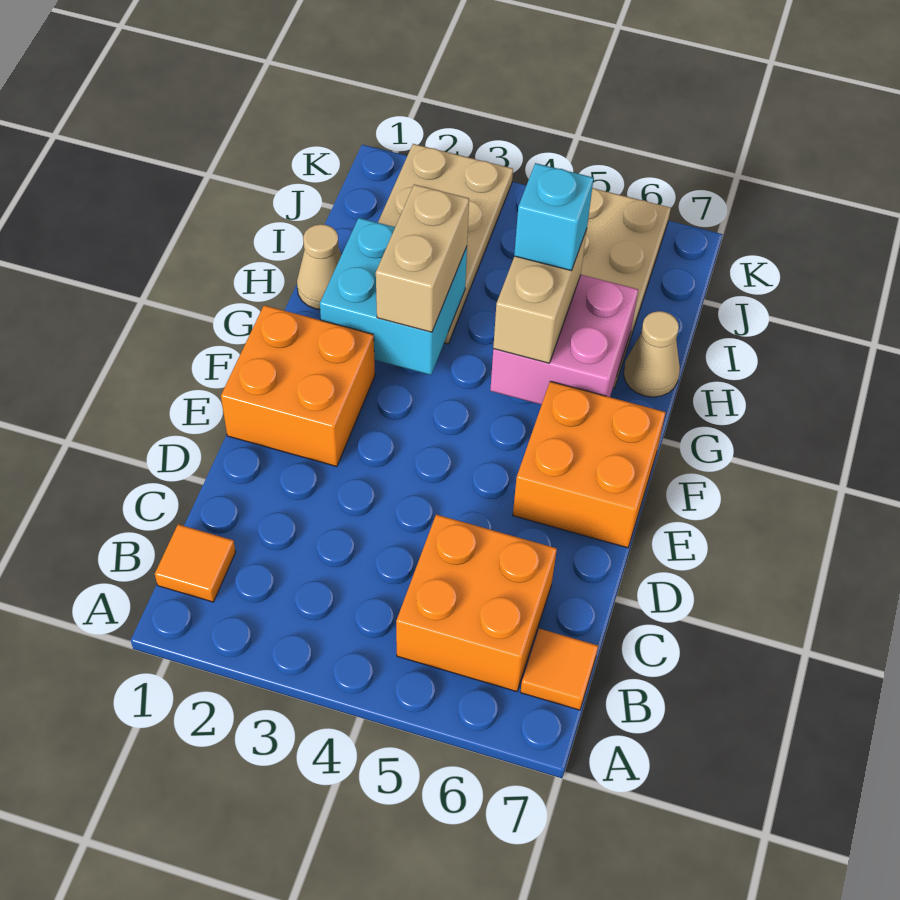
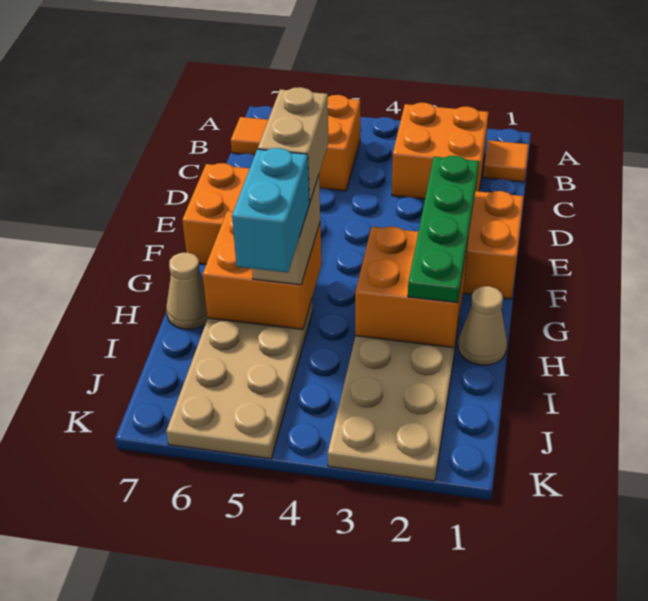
none -> orange brick B2:C3 level 1
none -> green plate E2:H2 level 3
cyan brick G2:H3 level 2 -> orange brick G2:H3 level 2
tan brick G3:H3 level 3 -> tan brick F5:G5 level 4
pink brick G5:H6 level 2 -> orange brick G5:H6 level 2
cyan brick H5 level 4 -> cyan brick H5:I5 level 4

